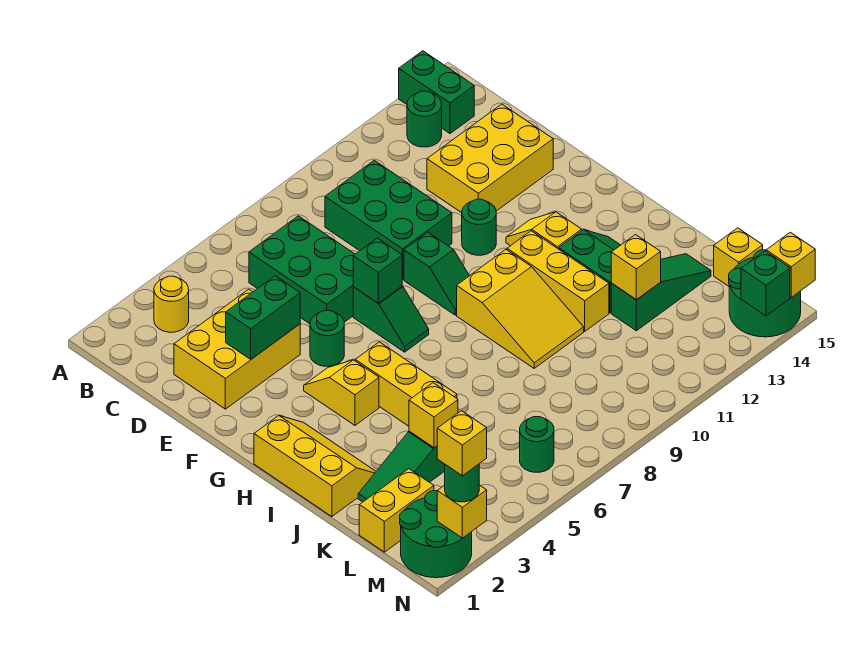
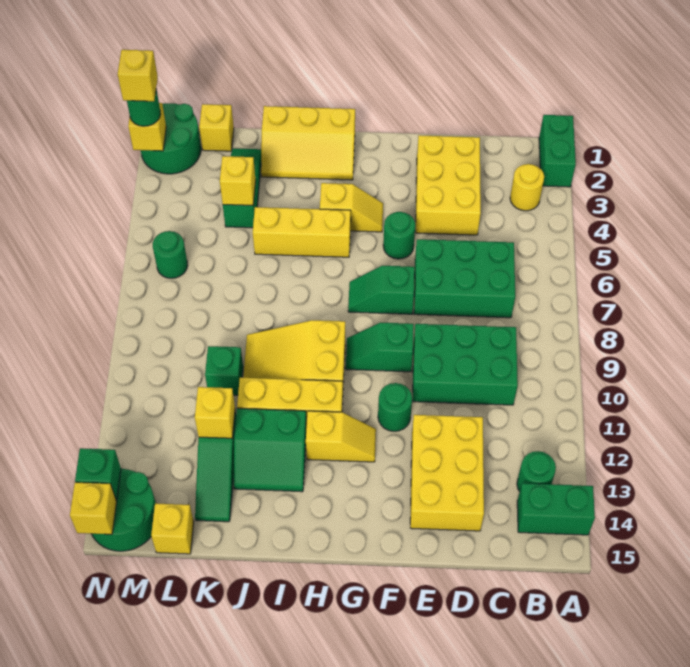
green brick E3:E4 level 2 -> green brick A1:A2 level 1
green brick F7 level 2 -> green brick K10 level 1
yellow brick L1:L2 level 1 -> yellow brick L1 level 1

